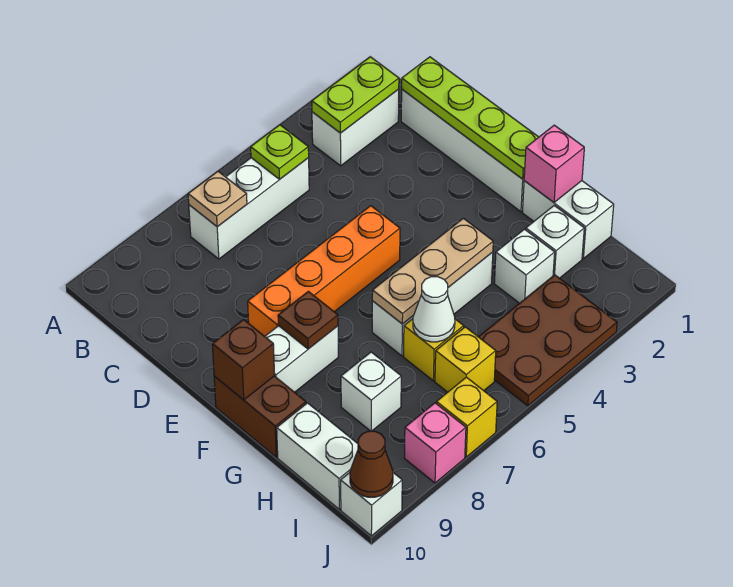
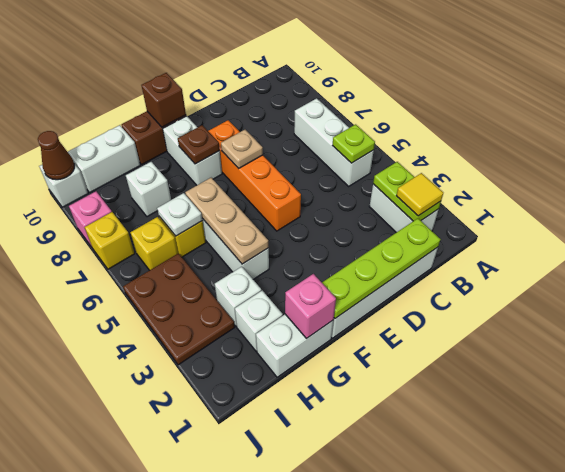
none -> yellow tile B2 level 3
tan plate B7 level 2 -> tan plate E7 level 2
white cone H6 level 2 -> white plate H6 level 2

